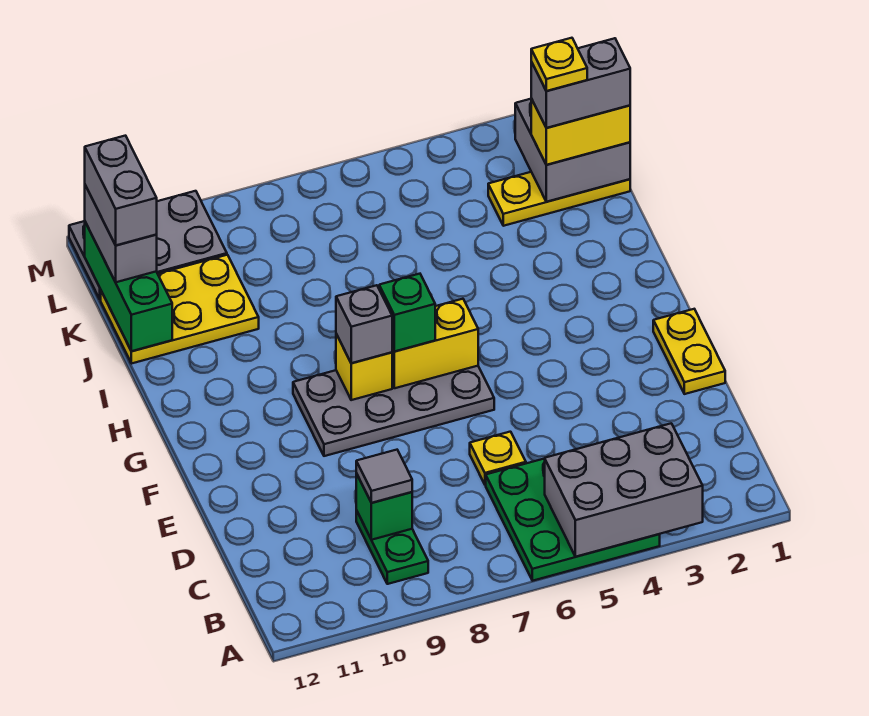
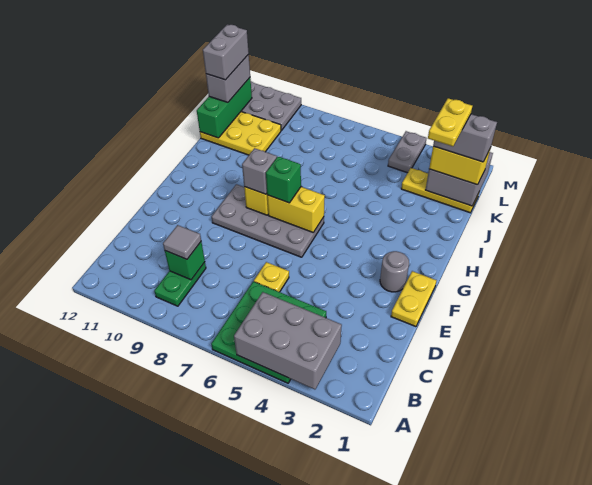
none -> grey round brick F2 level 1
yellow plate K2 level 5 -> yellow plate J2:K2 level 5
none -> grey plate L4:M4 level 1

